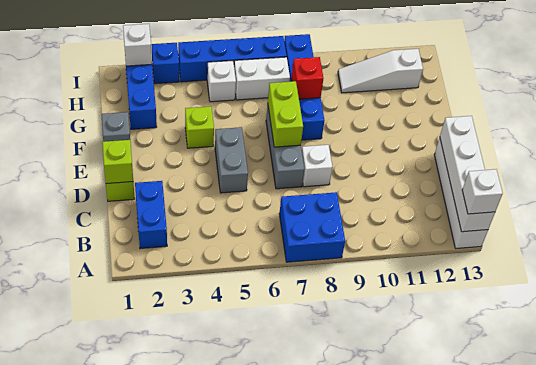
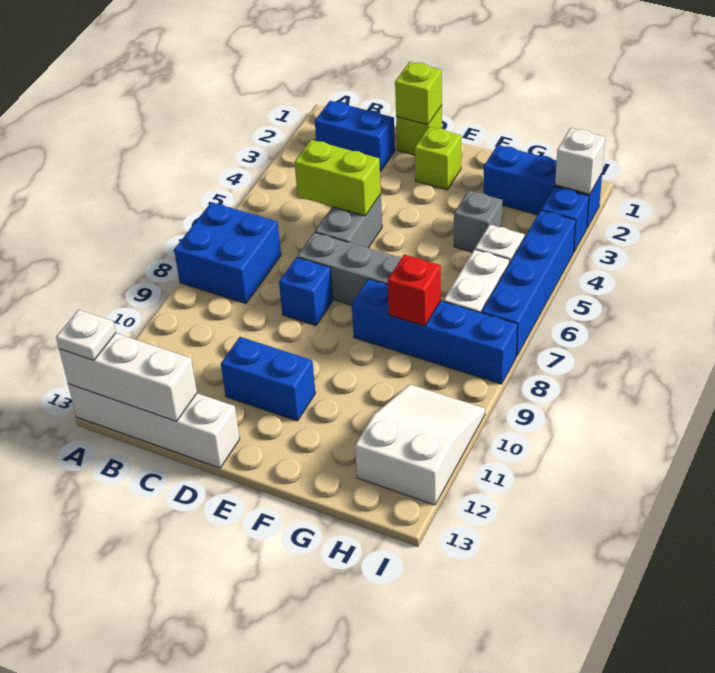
white brick A13:D13 level 2 -> white brick A13:C13 level 2
white brick A13 level 3 -> white plate A13 level 3
grey brick D5:E5 level 1 -> grey brick D5:D6 level 1
white brick D8 level 1 -> blue brick D8 level 1
none -> blue brick D11:E11 level 1
lime brick E7:F7 level 2 -> lime brick C5:D5 level 2
grey brick F1 level 1 -> grey brick G4 level 1
lime brick F4 level 1 -> lime brick E2 level 1
white slope H10:H12 level 1 top 12 -> white slope H10:I12 level 1 top 12

